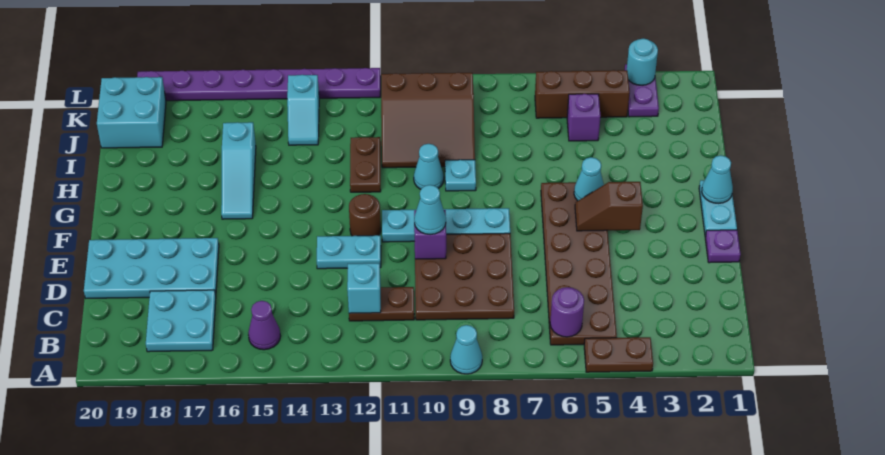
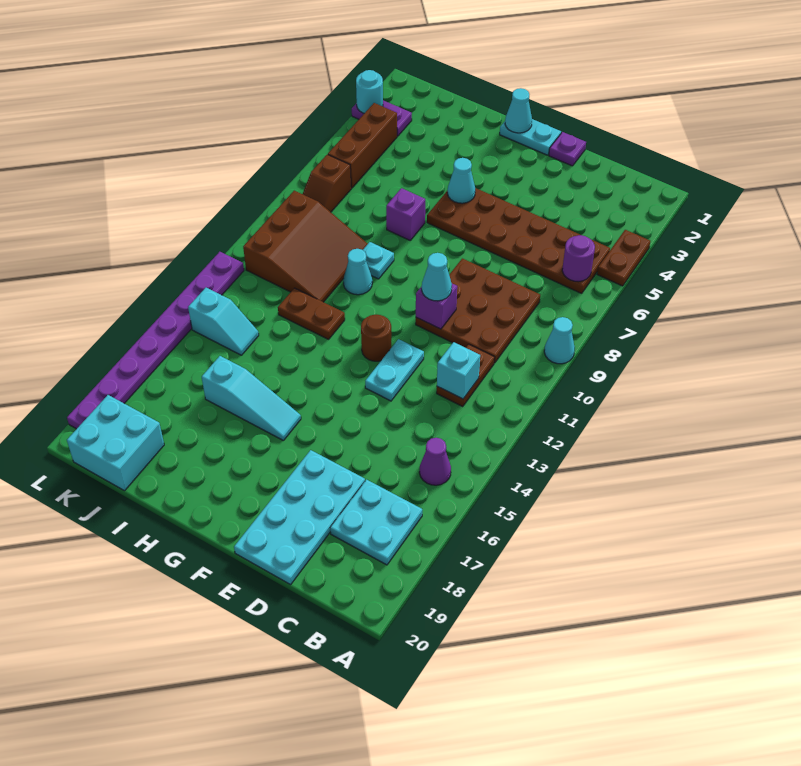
brown slope F4:F5 level 2 top 4 -> brown slope K7:K8 level 1 top 7
cyan plate F8:F11 level 1 -> none
purple brick J5 level 1 -> purple brick H7 level 1

